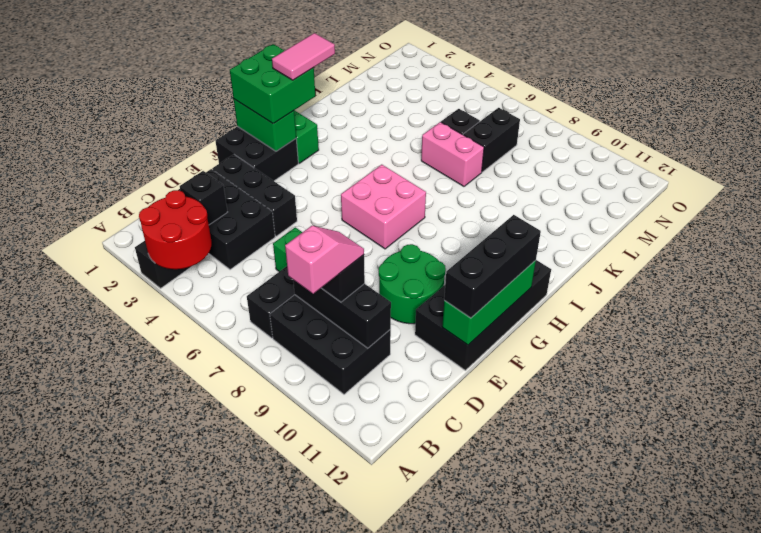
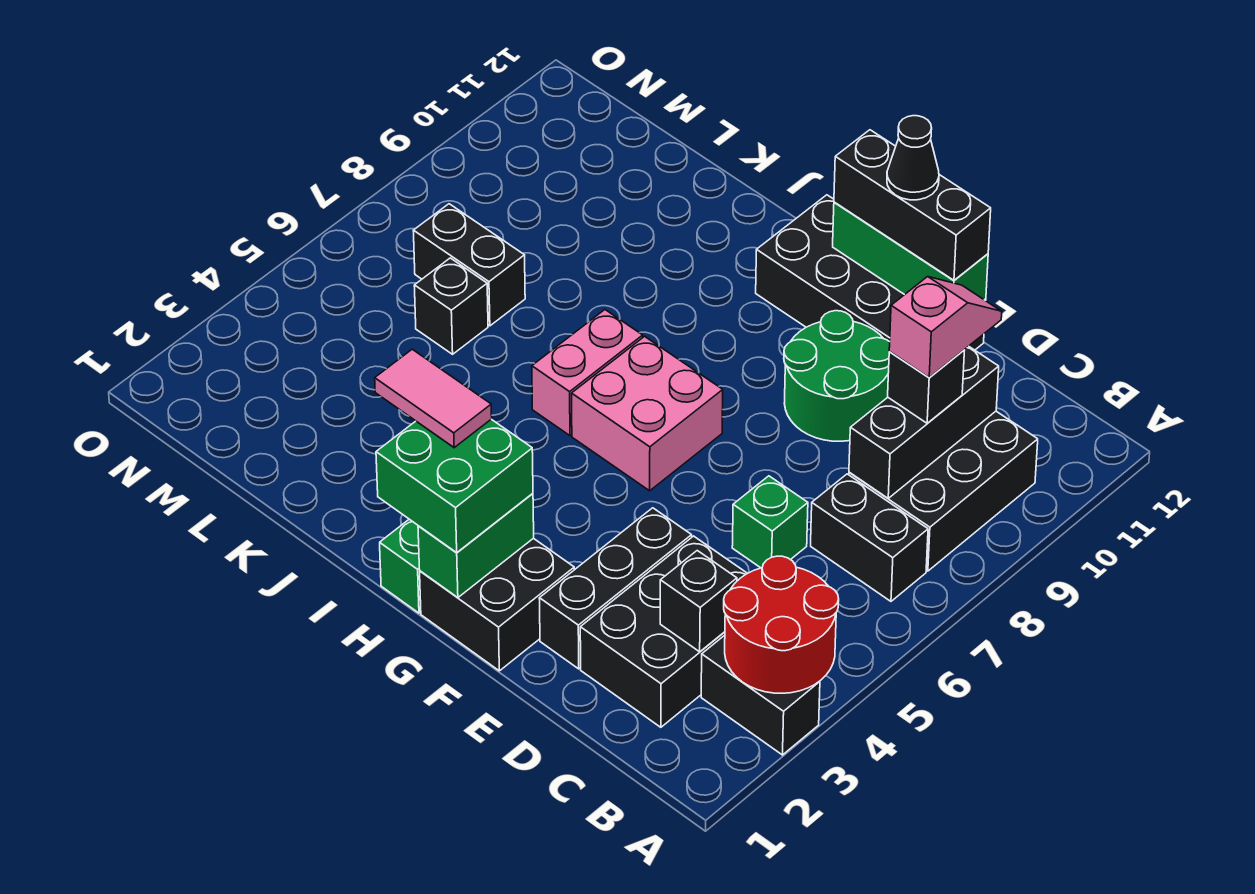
pink slope B9:C9 level 4 top B -> pink slope C9:C10 level 4 top 9
none -> black cone F12 level 4
pink brick K6:K7 level 1 -> pink brick I6:I7 level 1

